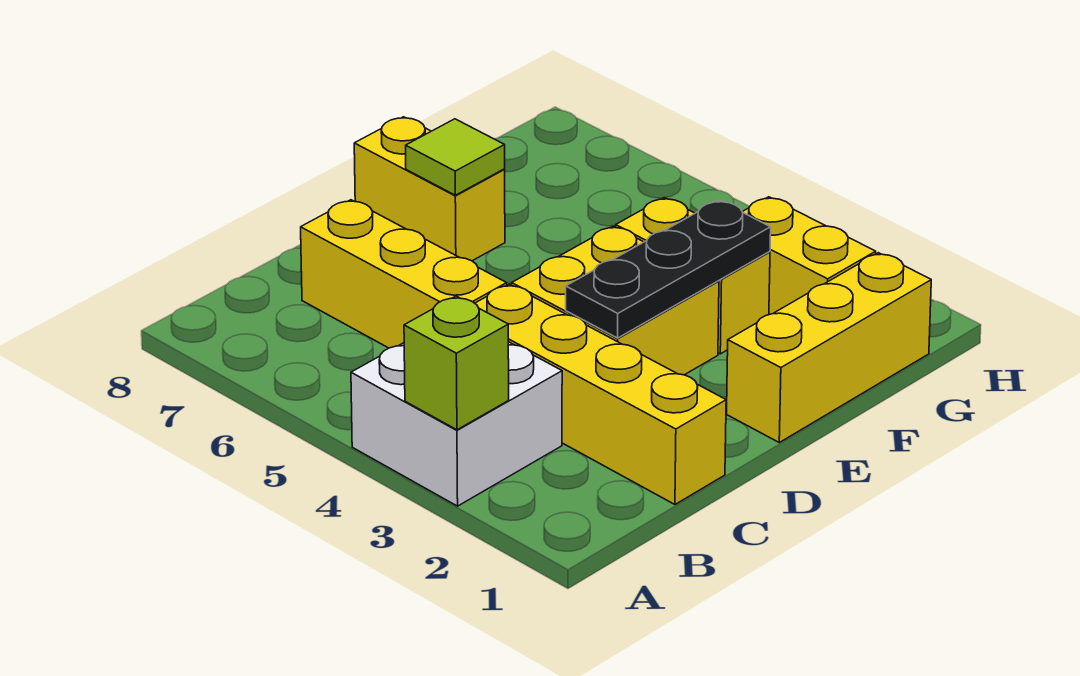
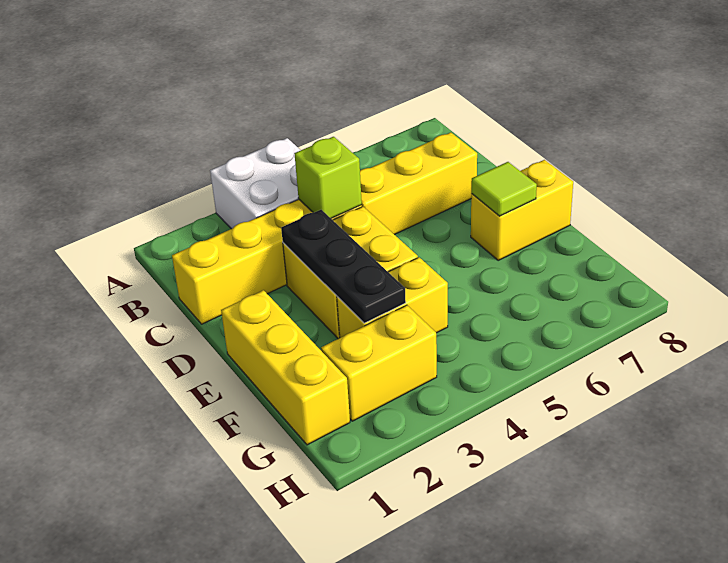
lime brick A3 level 2 -> lime brick C4 level 2

